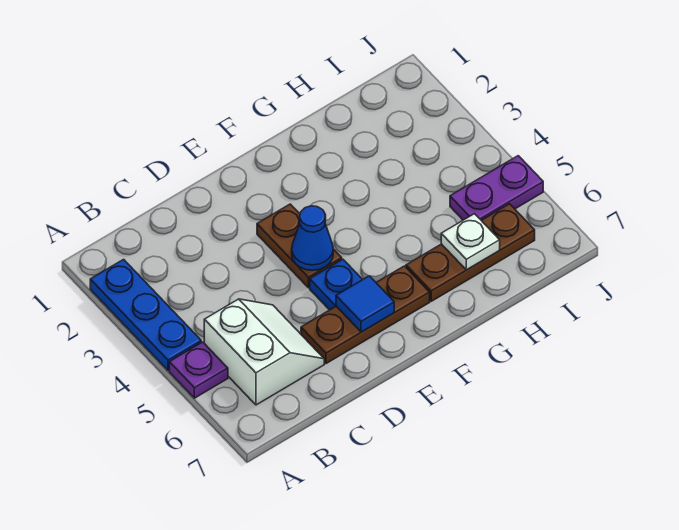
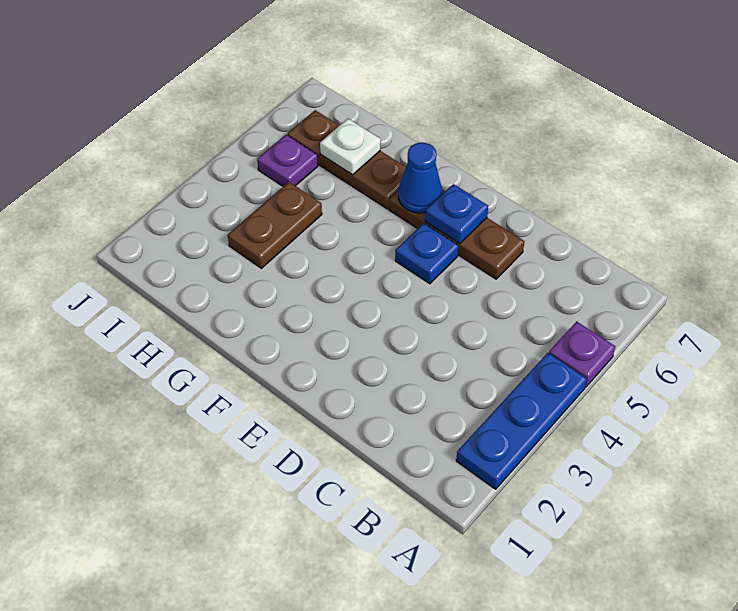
white slope B5:C6 level 1 top B -> none
brown plate E3:E4 level 1 -> brown plate H3:H4 level 1
blue cone E4 level 2 -> blue cone F6 level 2
blue tile E6 level 2 -> blue plate E6 level 2
purple plate I5:J5 level 1 -> purple plate I5 level 1

